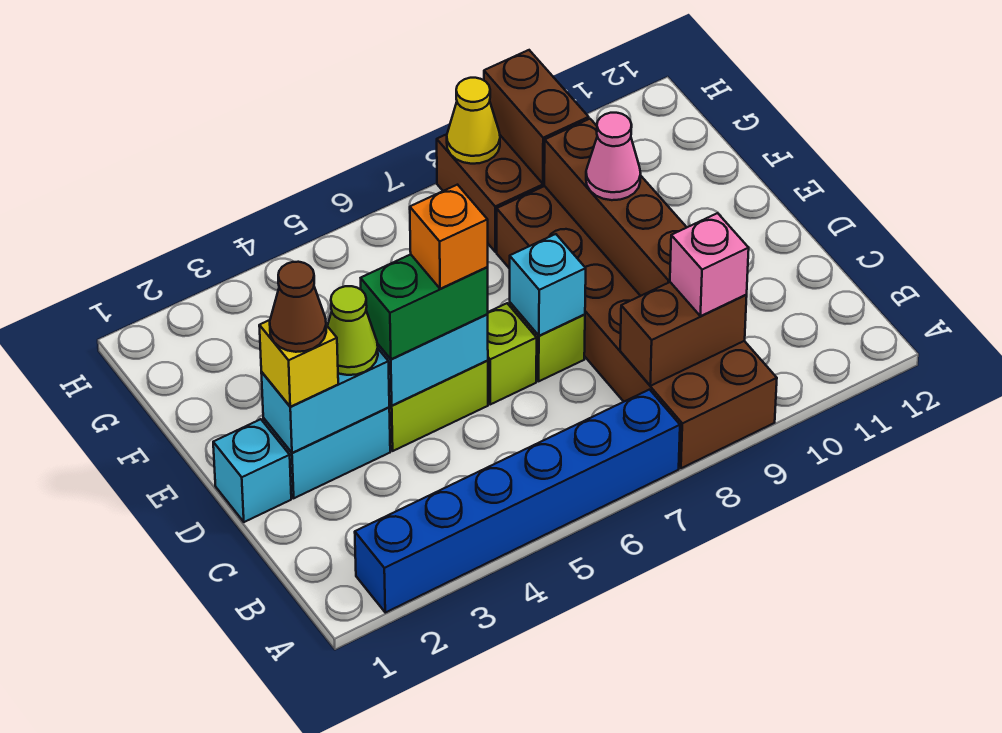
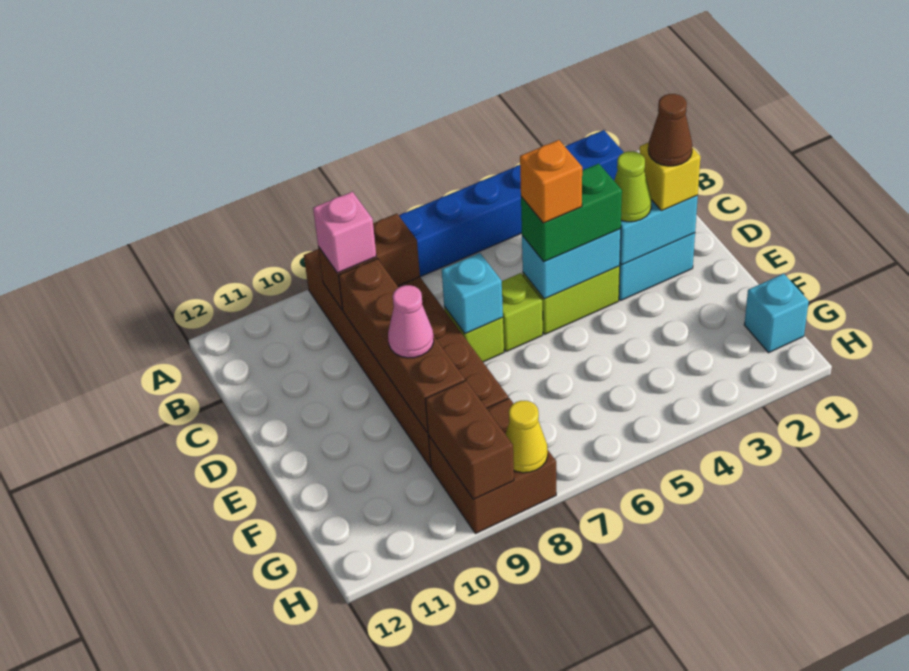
cyan brick D1 level 1 -> cyan brick G1 level 1

